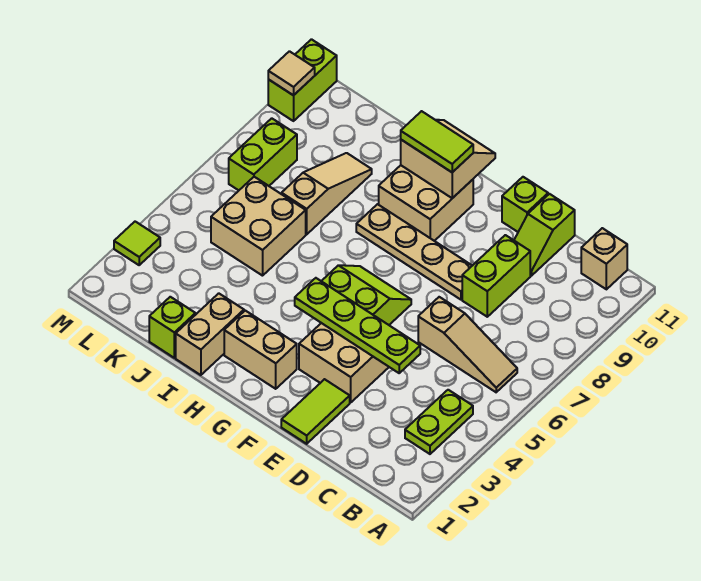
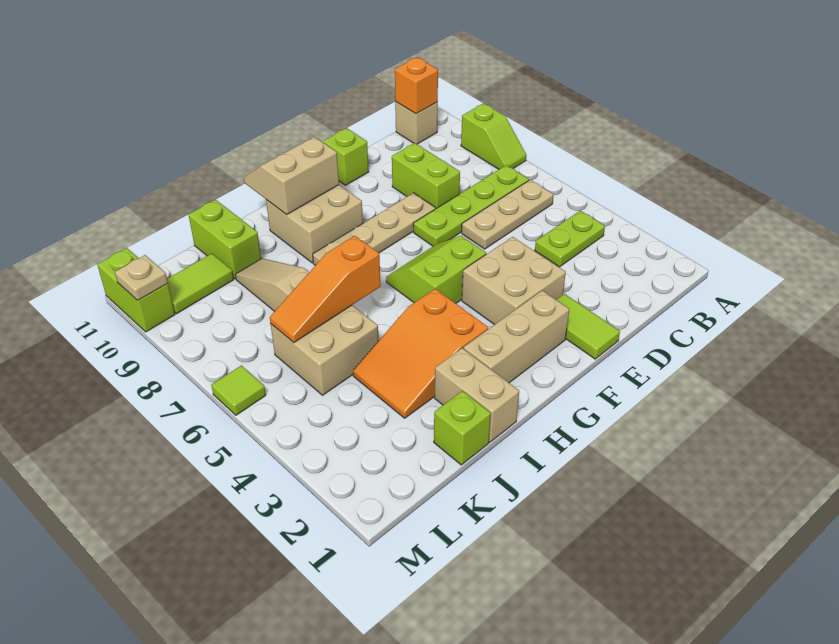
lime plate B3:B4 level 1 -> lime plate B4:C4 level 1
tan slope B6:D6 level 1 top D -> tan plate B6:D6 level 1
none -> orange brick B11 level 2
lime plate D4:G4 level 2 -> lime plate B7:E7 level 1
lime slope D10:D11 level 1 top 11 -> lime slope A8:A9 level 1 top 9
tan brick G2:H2 level 1 -> tan brick F2:H2 level 1
lime tile G10:H10 level 3 -> lime tile K10:L10 level 1
none -> orange slope H3:J4 level 1 top H
none -> orange slope I6:K6 level 2 top I
lime brick L7:L8 level 1 -> lime brick J10:J11 level 1
lime tile M3 level 1 -> lime tile M6 level 1
tan tile M10 level 2 -> tan plate M10 level 2

